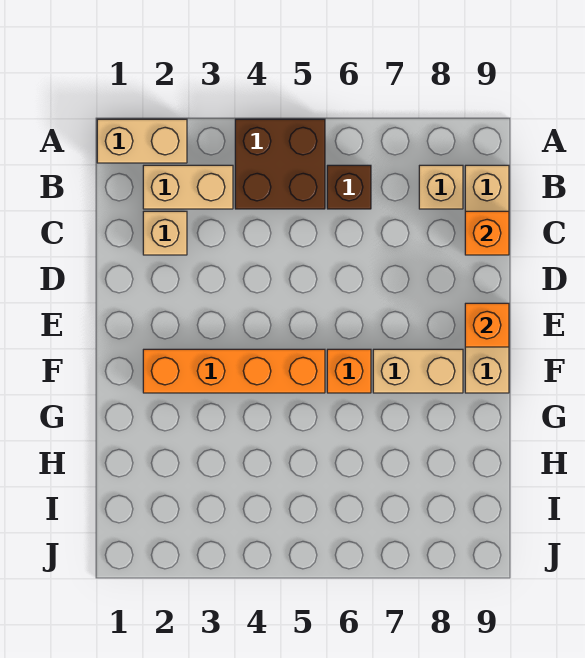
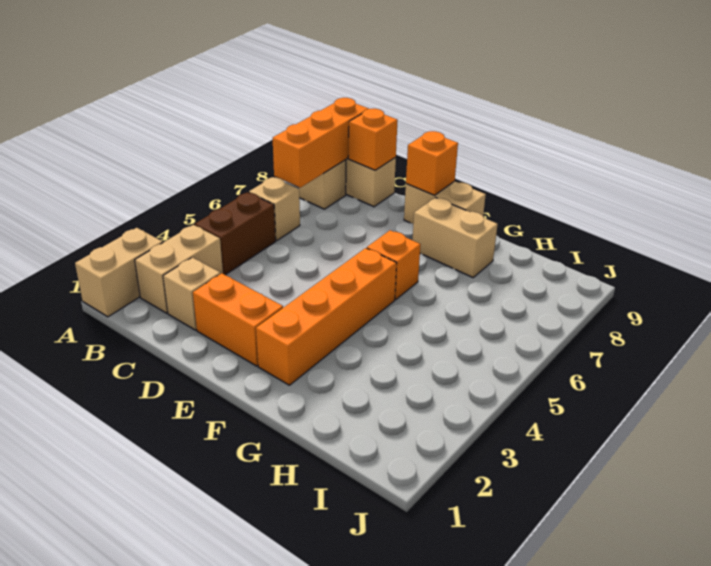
brown brick A4:B5 level 1 -> brown brick B4:B5 level 1
brown brick B6 level 1 -> tan brick B6 level 1
none -> orange brick B7:B9 level 2
none -> orange brick D2:E2 level 1
tan brick F7:F8 level 1 -> tan brick F8:G8 level 1

